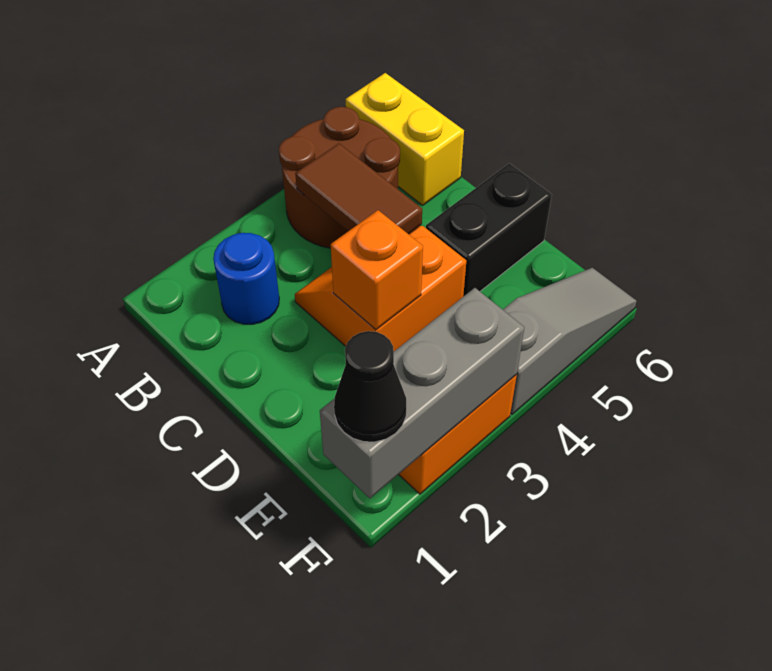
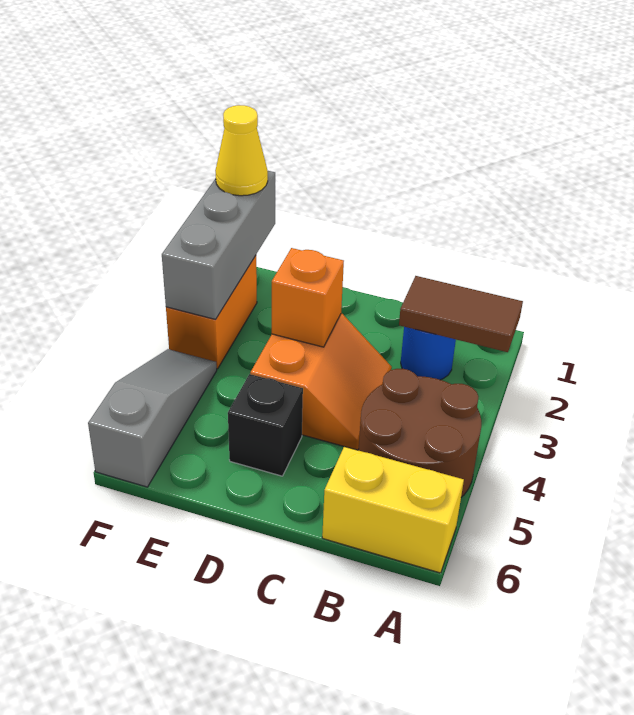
brown tile B4:C4 level 2 -> brown tile A2:B2 level 2
black brick D5:D6 level 1 -> black brick D5 level 1
black cone F1 level 3 -> yellow cone F1 level 3
grey slope F4:F6 level 1 top 4 -> grey slope F4:F6 level 1 top 6

